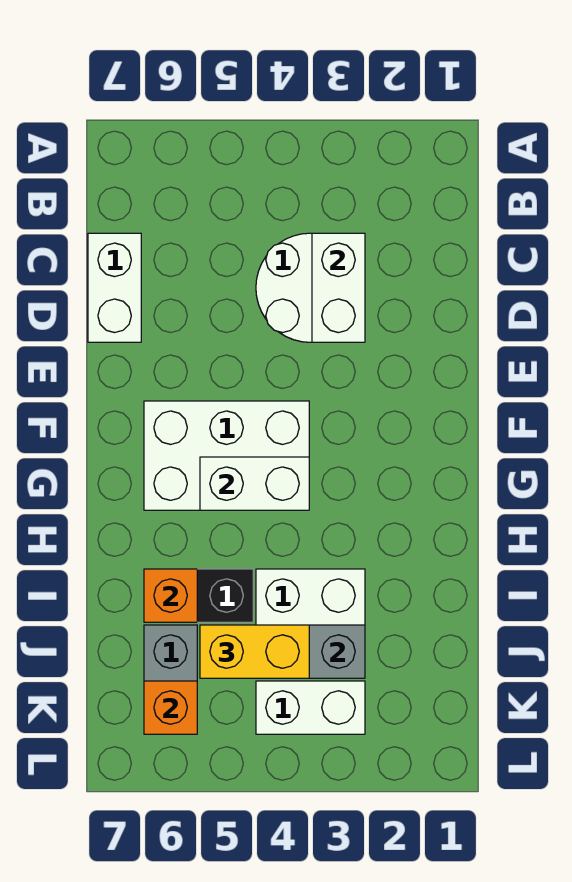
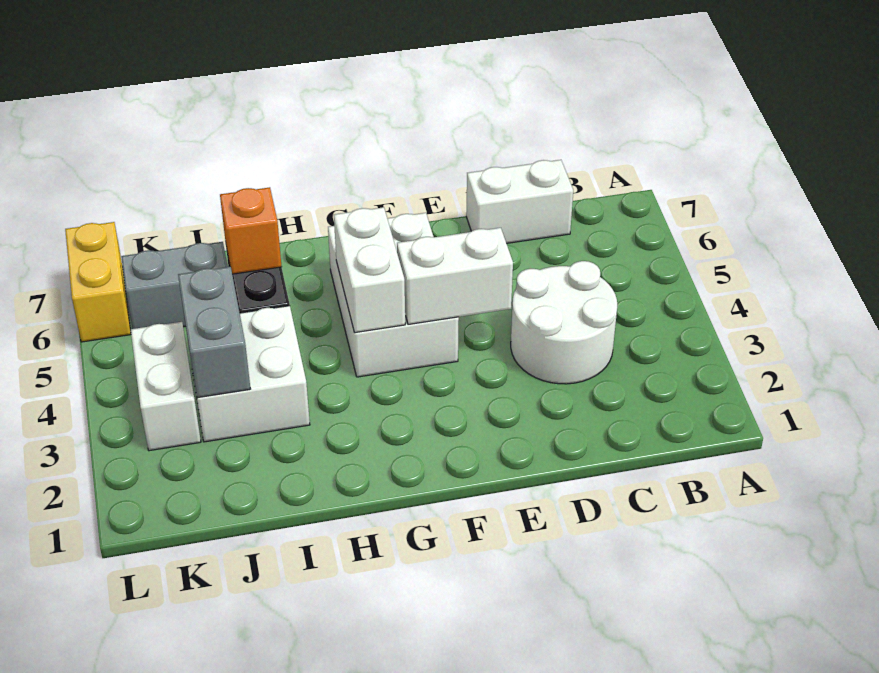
white brick C3:D3 level 2 -> white brick E4:F4 level 2
yellow brick J4:J5 level 3 -> yellow brick L6:L7 level 1
orange brick K6 level 2 -> none

